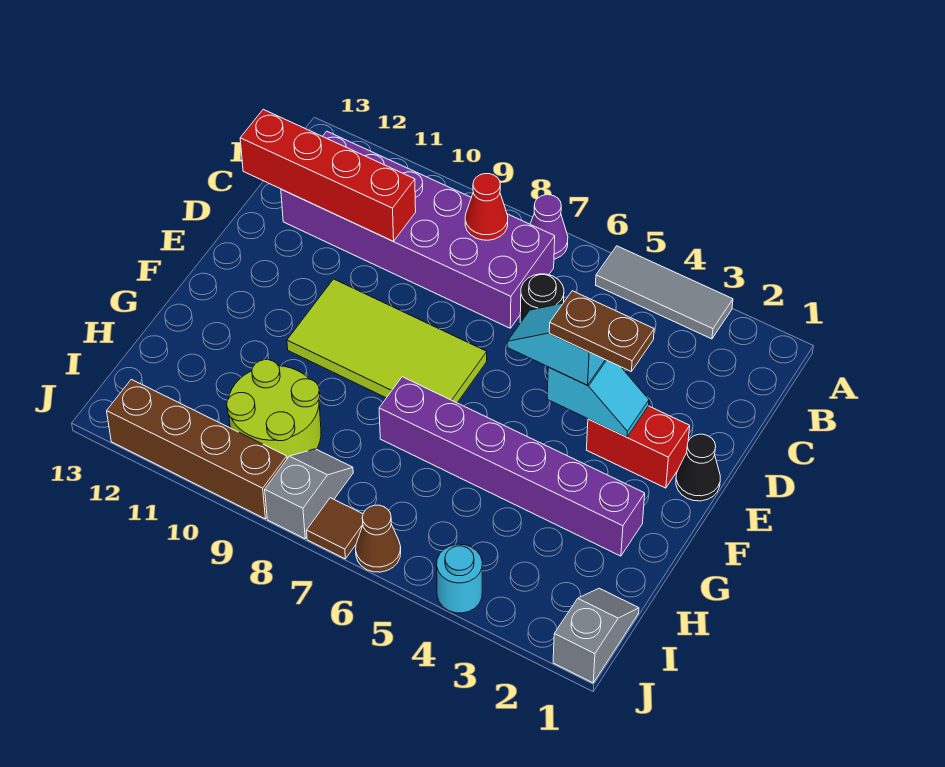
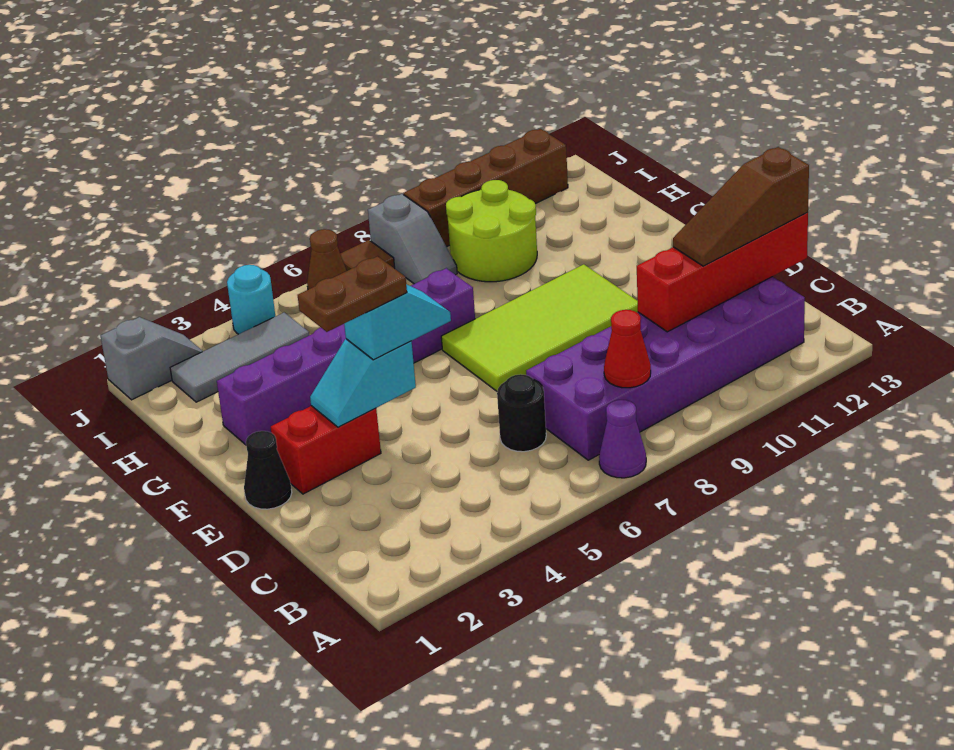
grey tile A3:A5 level 1 -> grey tile I2:I4 level 1
none -> brown slope C11:C13 level 3 top 13
grey slope I1:J1 level 1 top J -> grey slope J1:J2 level 1 top 1

